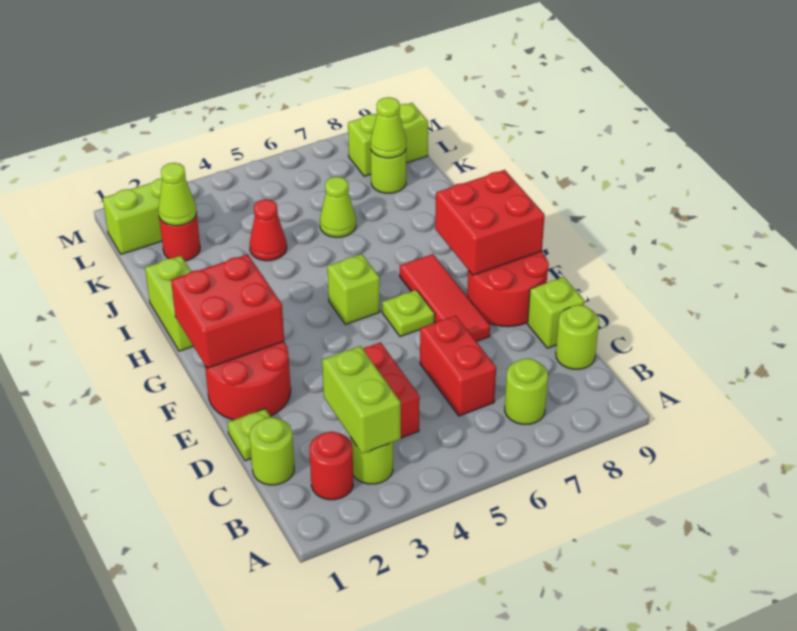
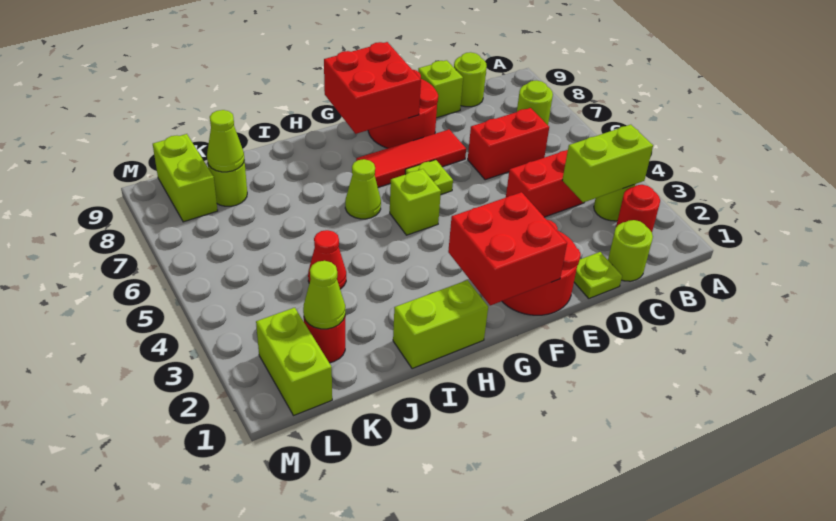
lime cone J6 level 1 -> lime cone H6 level 1

